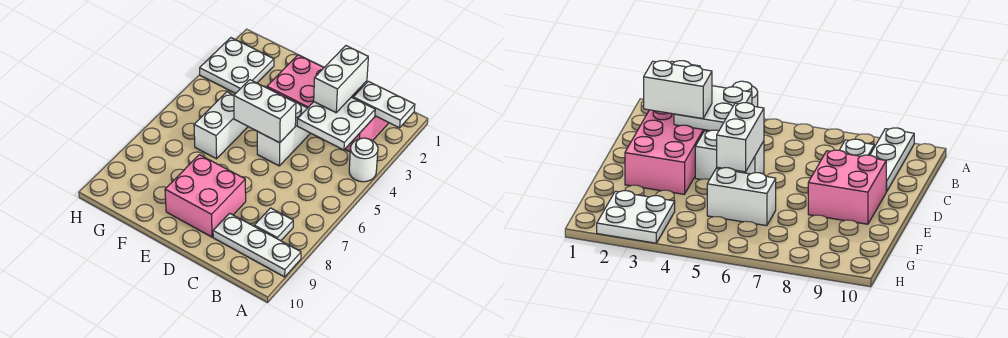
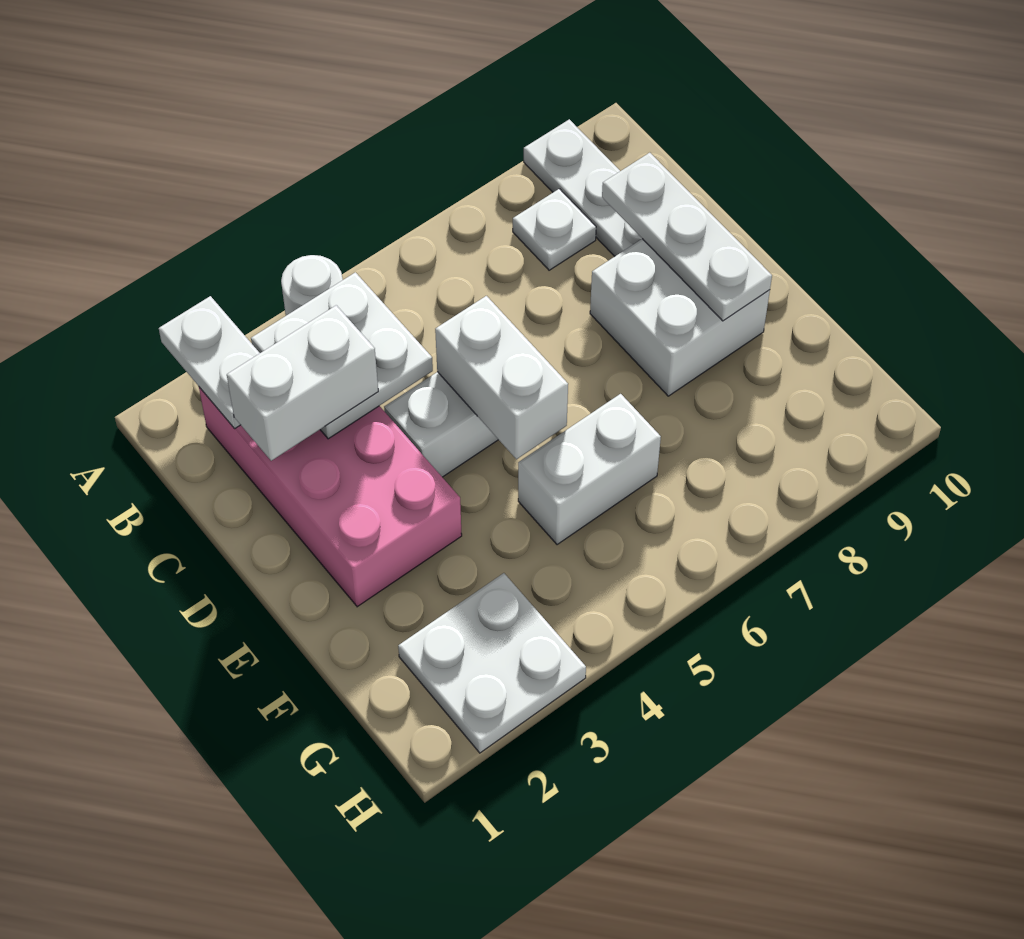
none -> white plate C9:E9 level 2
pink brick D8:E9 level 1 -> white brick D8:E9 level 1

